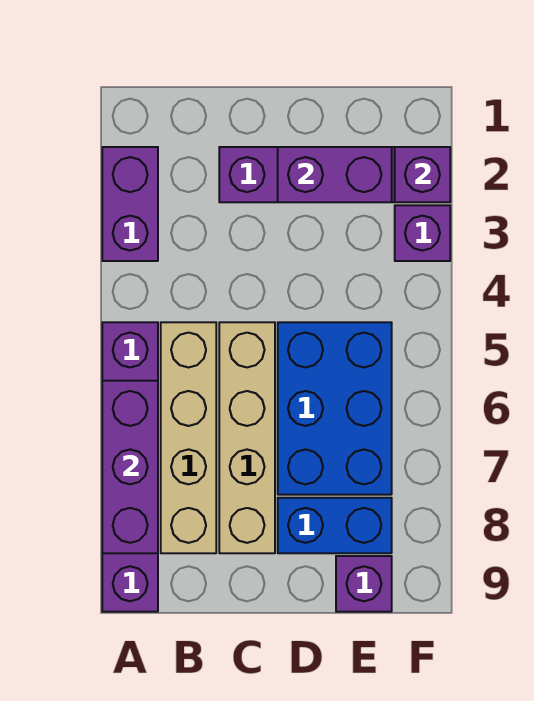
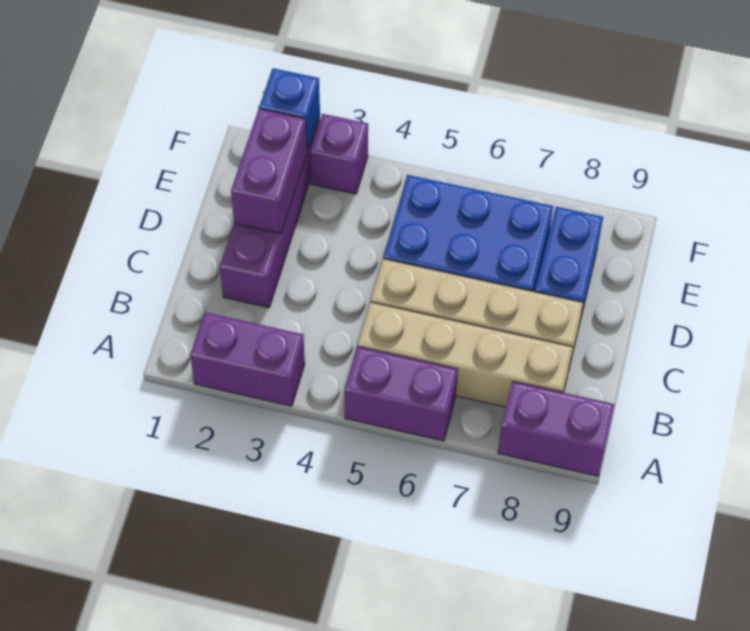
purple brick A6:A8 level 2 -> none
purple brick E9 level 1 -> none
purple brick F2 level 2 -> blue brick F2 level 2

